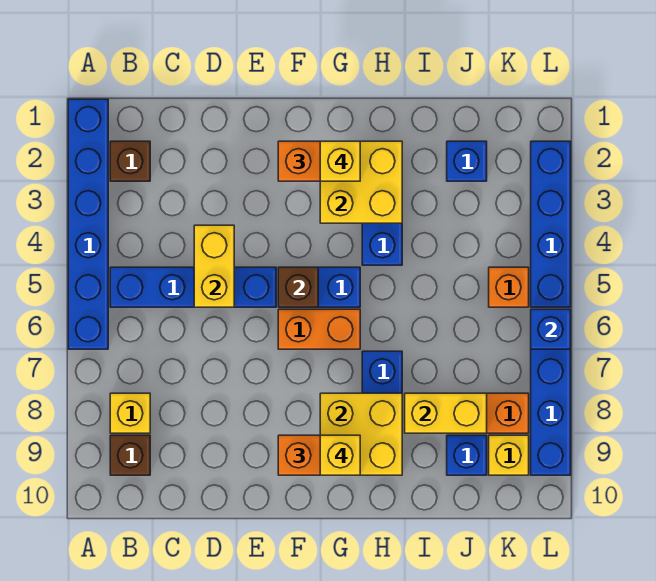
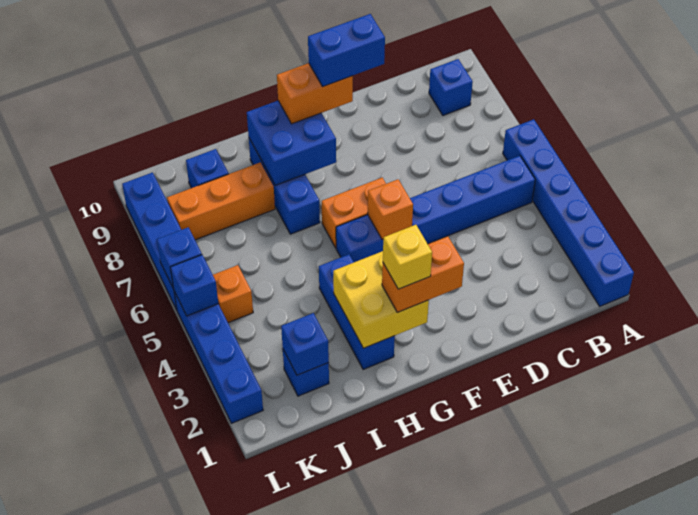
brown brick B2 level 1 -> none
yellow brick B8 level 1 -> none
brown brick B9 level 1 -> blue brick B9 level 1
yellow brick D4:D5 level 2 -> none
none -> blue brick E9:F9 level 4
brown brick F5 level 2 -> orange brick F5 level 2
yellow brick G8:H9 level 2 -> blue brick G8:H9 level 2
yellow brick G9 level 4 -> none
yellow brick I8:J8 level 2 -> none
none -> blue brick J2 level 2
yellow brick K9 level 1 -> none
none -> blue brick L5 level 2

